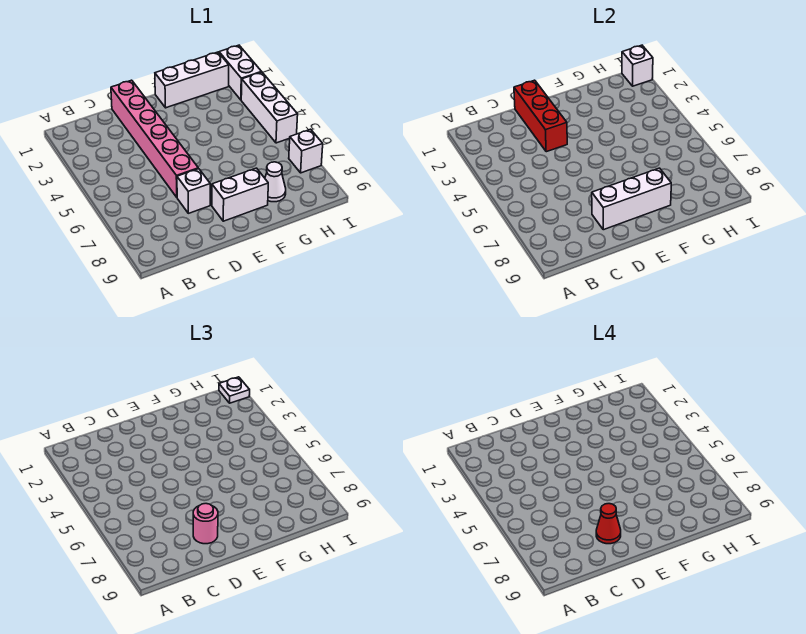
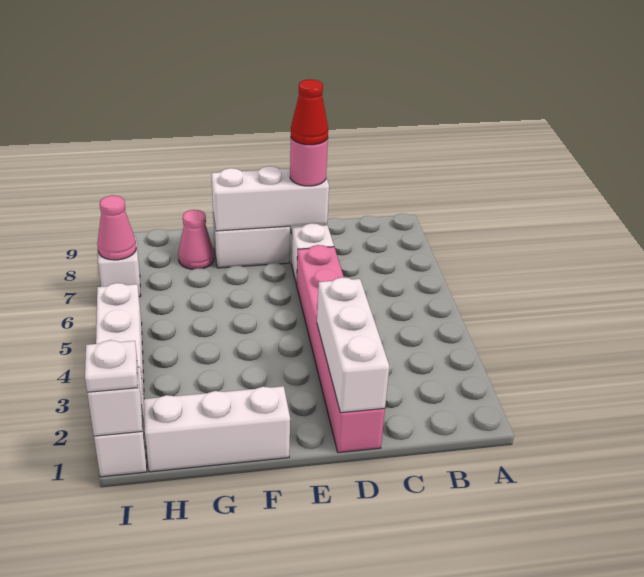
red brick D1:D3 level 2 -> white brick D1:D3 level 2
white cone G8 level 1 -> pink cone G8 level 1
none -> pink cone I7 level 2

